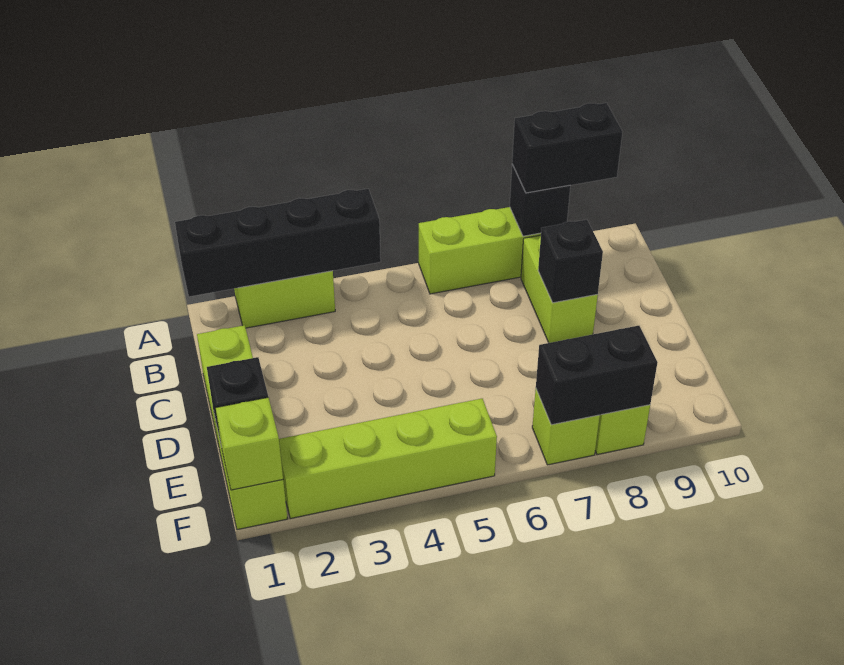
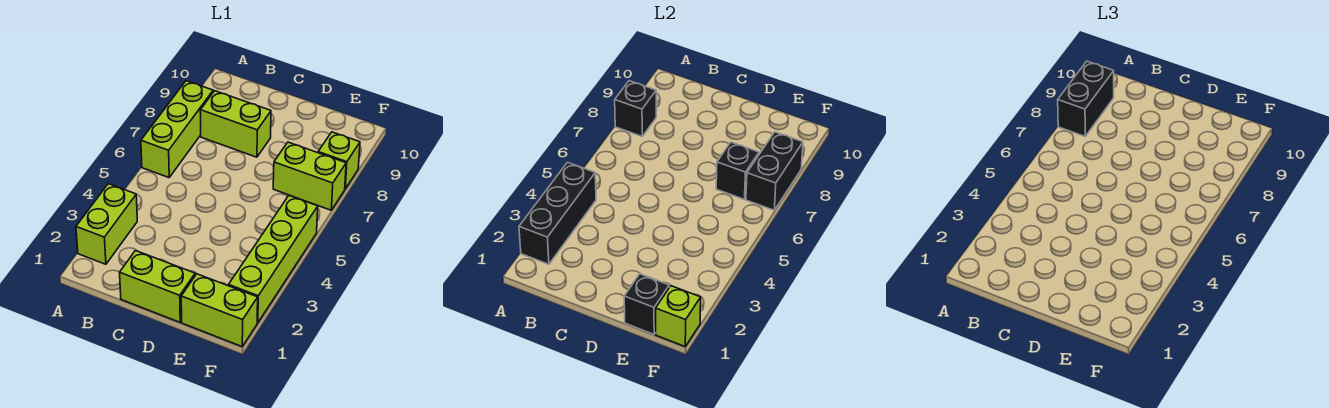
black brick A1:A4 level 2 -> black brick A2:A4 level 2
black brick C8 level 2 -> black brick E7 level 2
lime brick F7 level 1 -> lime brick E7:F7 level 1

